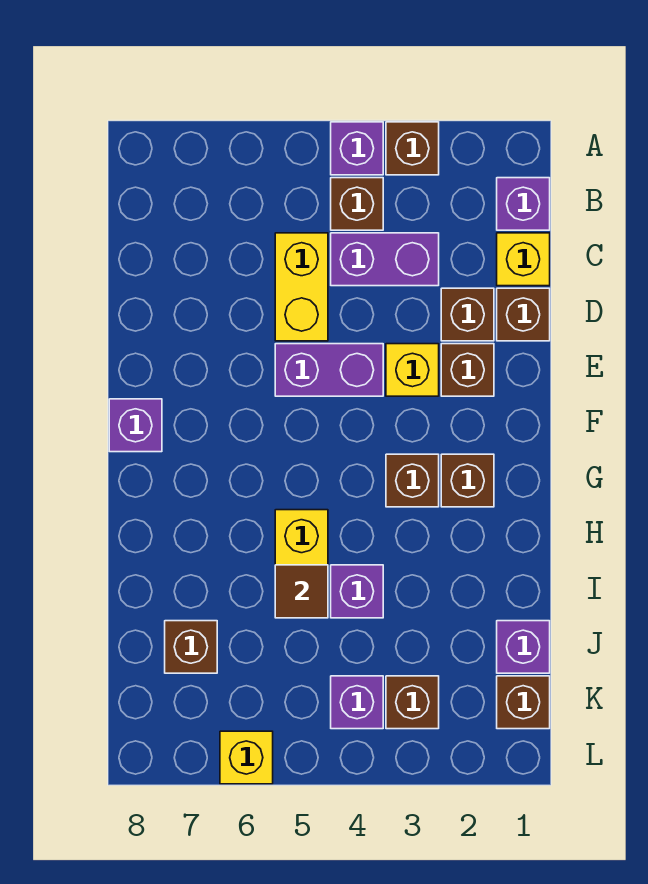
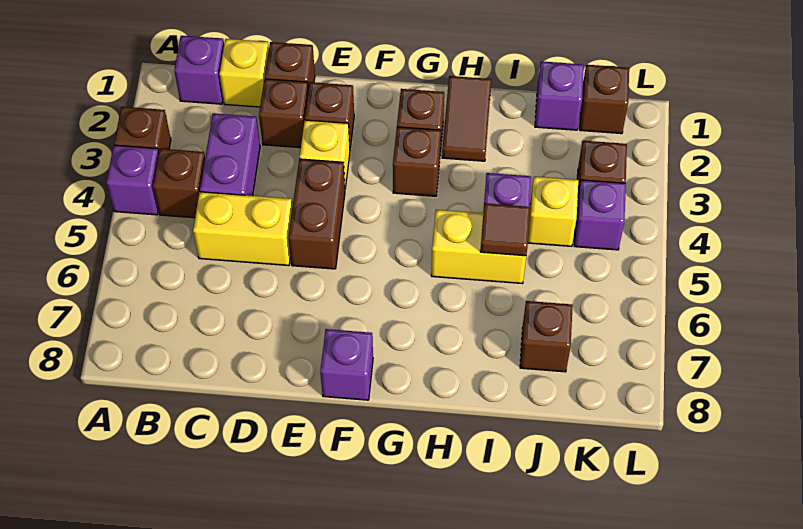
purple brick E4:E5 level 1 -> brown brick E4:E5 level 1
none -> brown tile H1:H2 level 1
yellow brick L6 level 1 -> yellow brick J4 level 1

